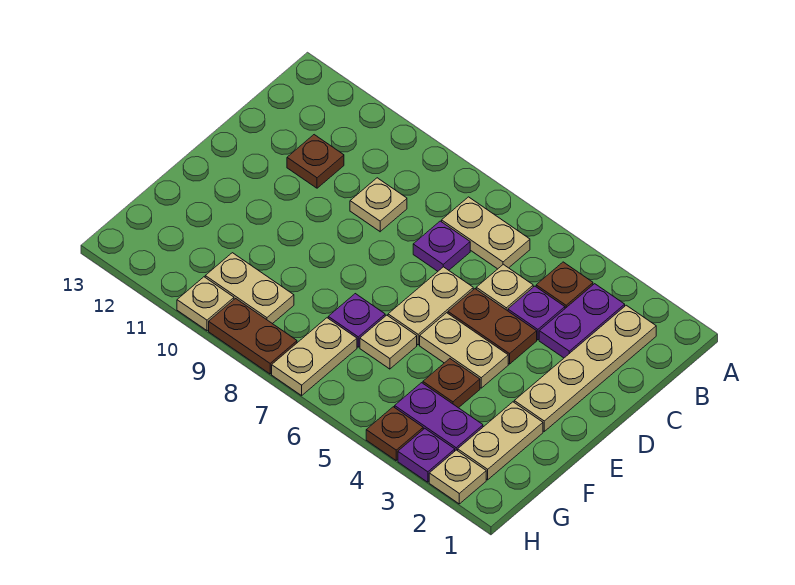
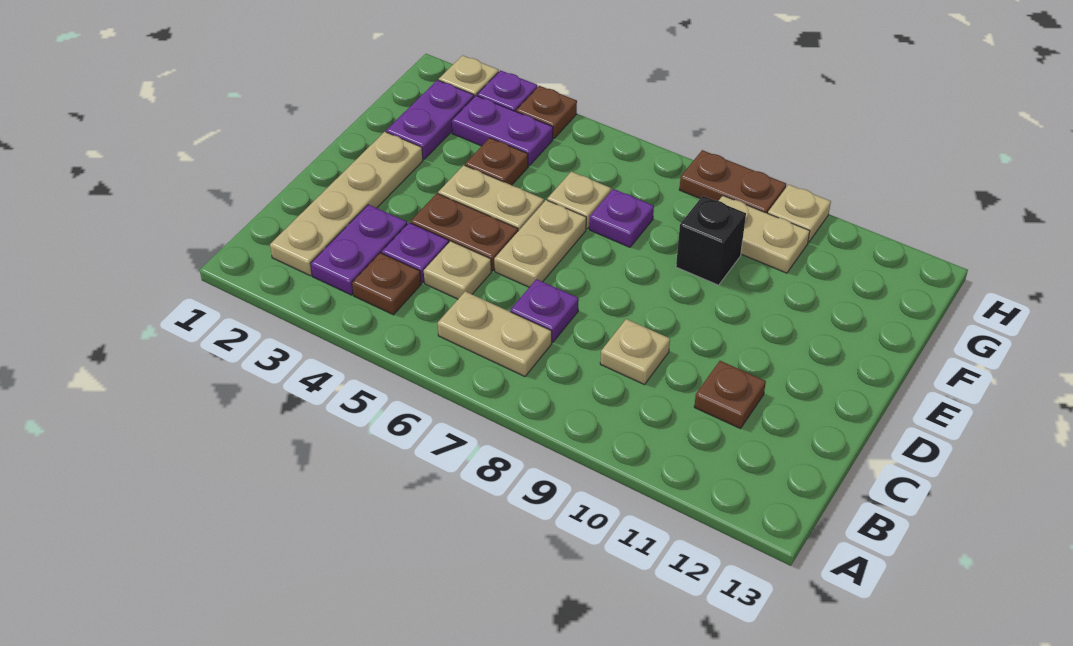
tan plate F2:G2 level 1 -> purple plate F2:G2 level 1
none -> black brick F9 level 1
tan plate G7:H7 level 1 -> none

